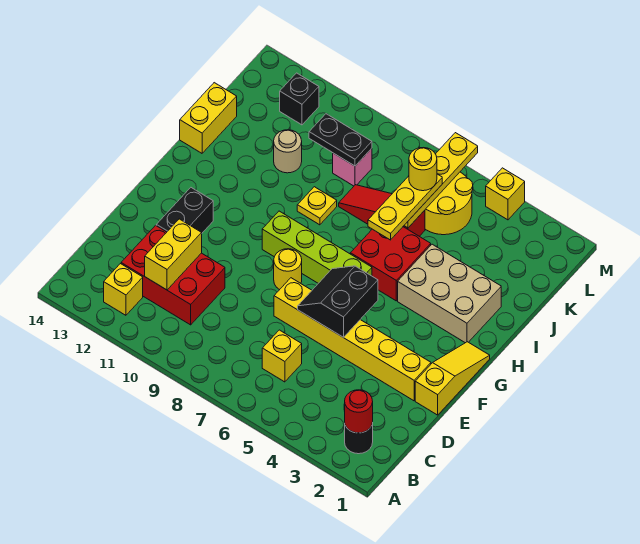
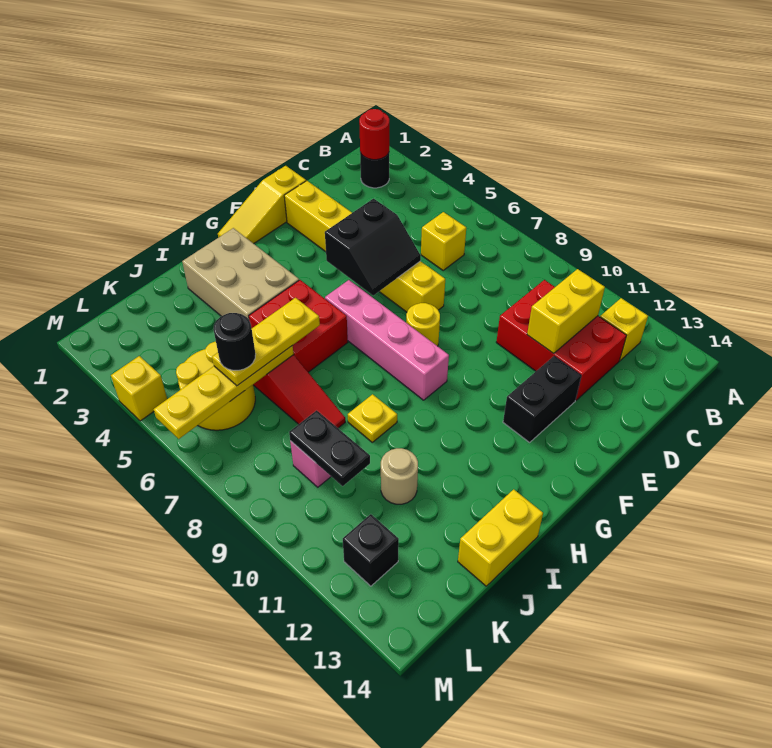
lime brick G6:G9 level 1 -> pink brick G6:G9 level 1
yellow round brick K6 level 4 -> black round brick K6 level 4

